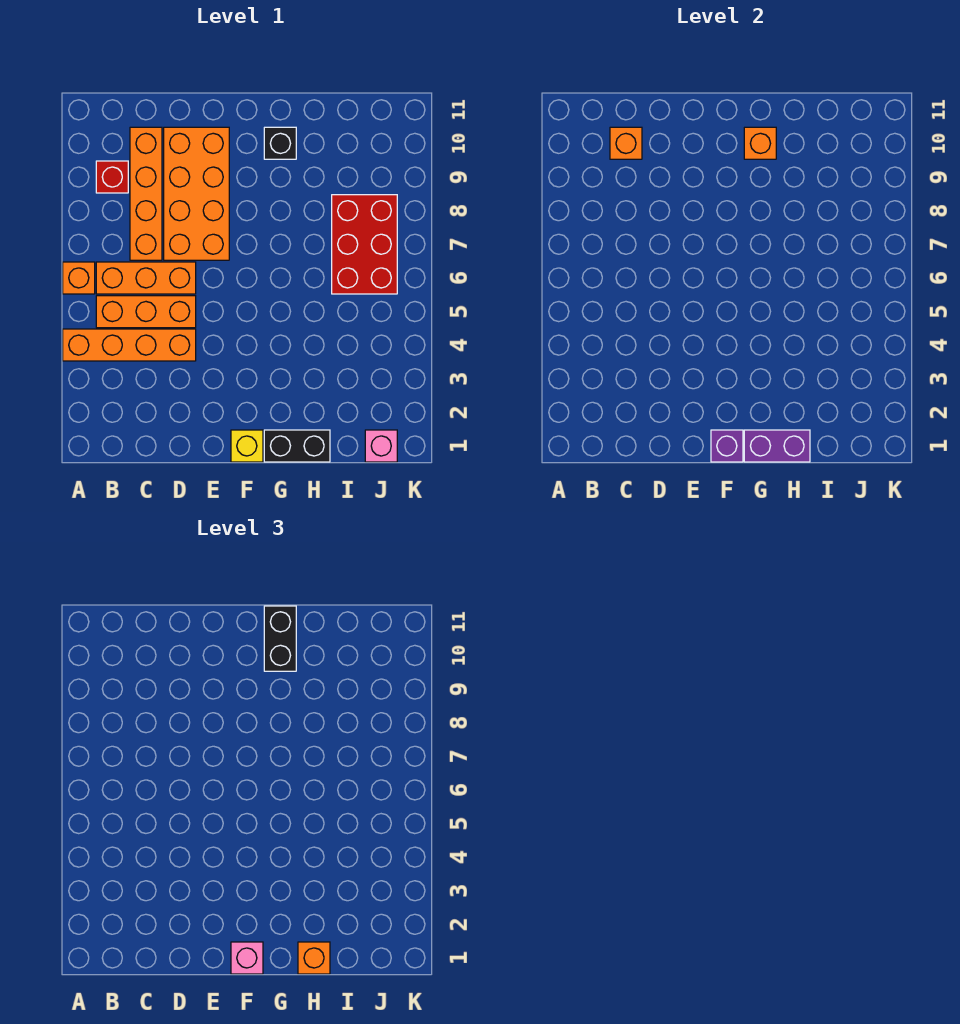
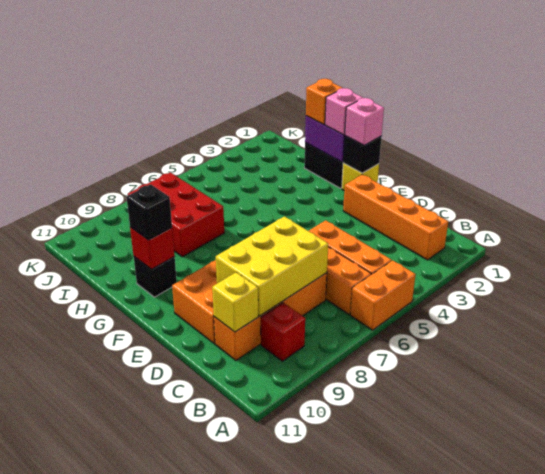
orange brick A4:D4 level 1 -> orange brick B2:E2 level 1
orange brick A6 level 1 -> orange brick A5:A6 level 1
none -> yellow brick C7:D9 level 2
orange brick C10 level 2 -> yellow brick C10 level 2
purple brick F1 level 2 -> black brick F1 level 2
orange brick G10 level 2 -> red brick G10 level 2
black brick G10:G11 level 3 -> black brick G10 level 3
red brick I6:J8 level 1 -> red brick H7:J8 level 1
pink brick J1 level 1 -> pink brick G1 level 3

